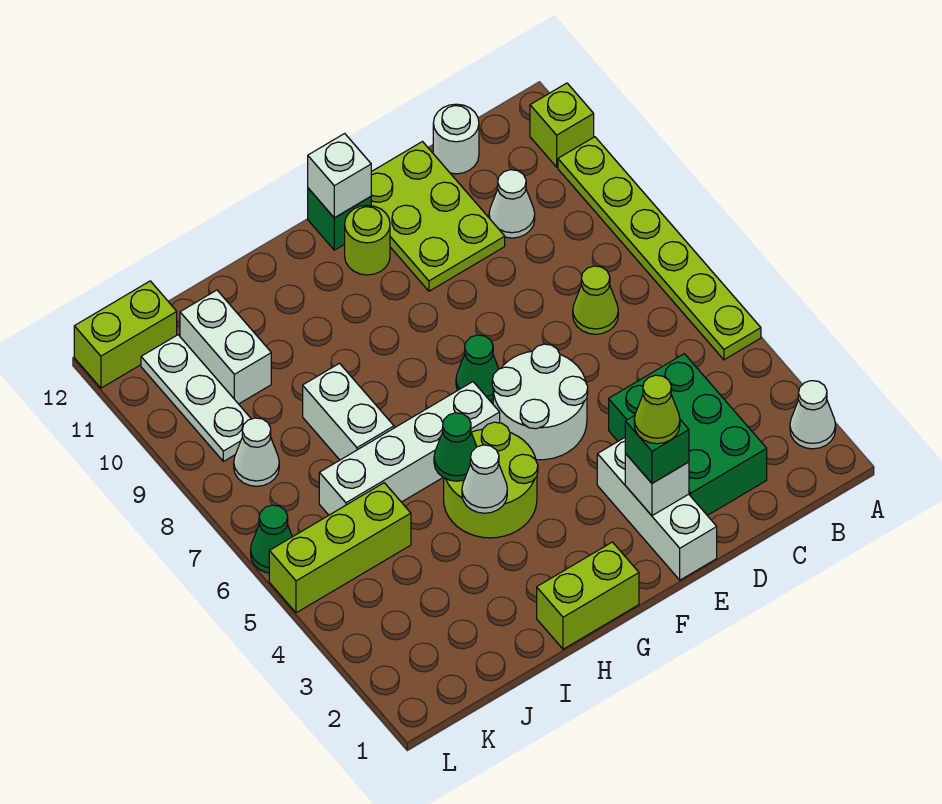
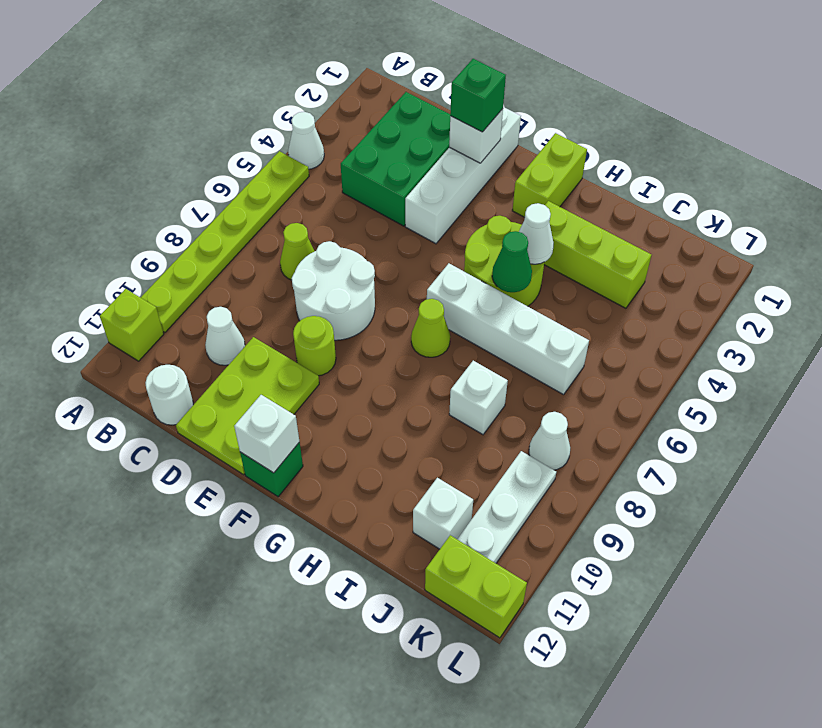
white cone A2 level 1 -> white cone A4 level 1
white brick E1:E3 level 1 -> white brick E1:E4 level 1
lime cone E2 level 4 -> lime cone G7 level 1
white round brick E5:F6 level 1 -> white round brick D7:E8 level 1
green cone F7 level 1 -> none
lime round brick F11 level 1 -> lime round brick E9 level 1
lime brick G1:H1 level 1 -> lime brick G1:G2 level 1
white brick I7:I8 level 1 -> white brick I8 level 1
lime brick J5:L5 level 1 -> lime brick H3:J3 level 1
white brick J10:J11 level 1 -> white brick J11 level 1
green cone L6 level 1 -> none

